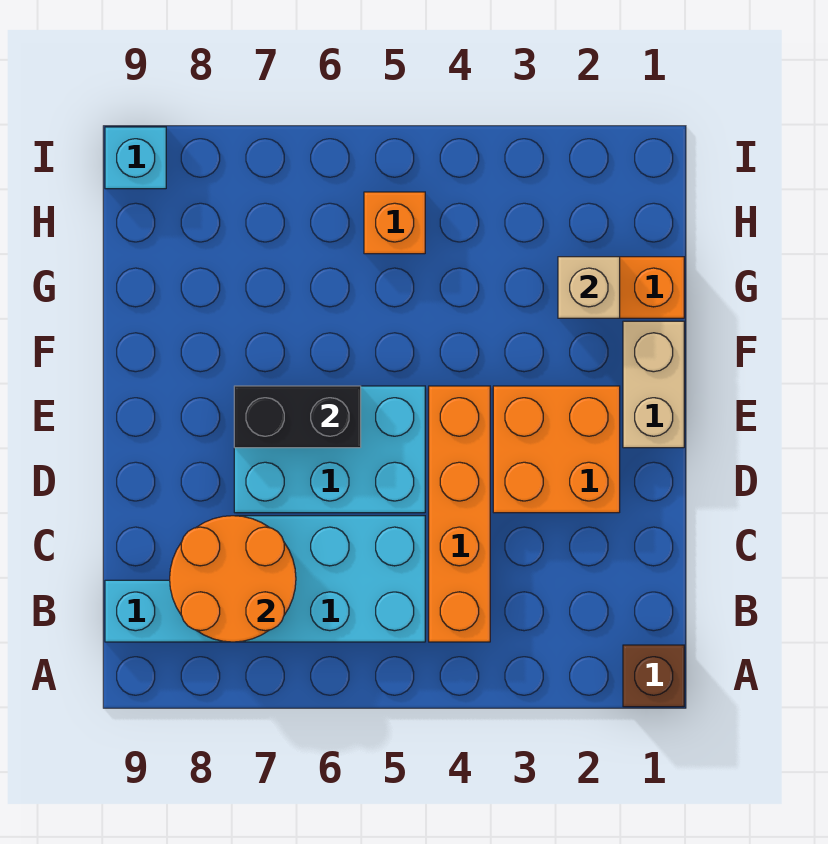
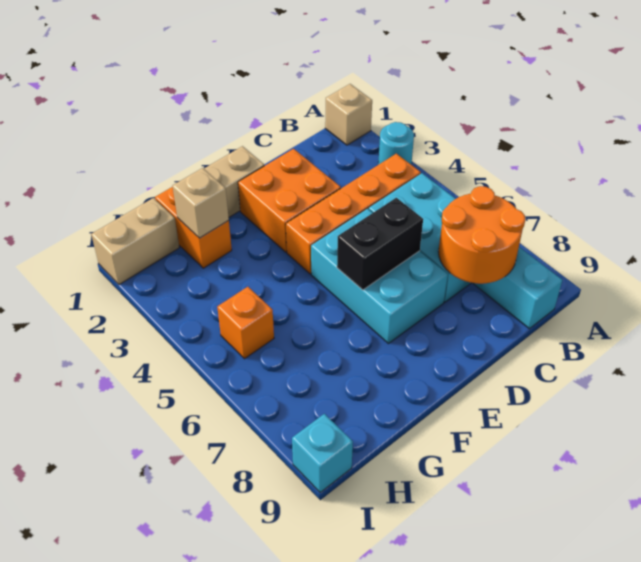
brown brick A1 level 1 -> tan brick A1 level 1
none -> cyan round brick A3 level 1
black brick E6:E7 level 2 -> black brick D6:E6 level 2
none -> tan brick H1:I1 level 1

